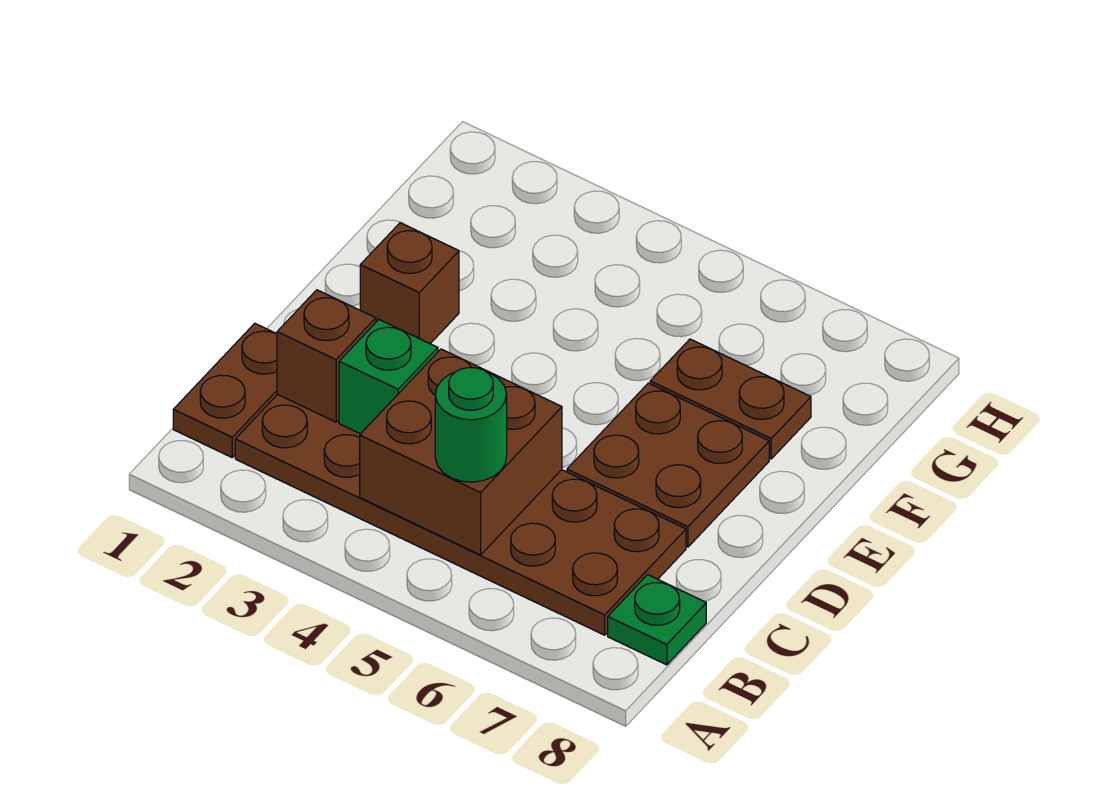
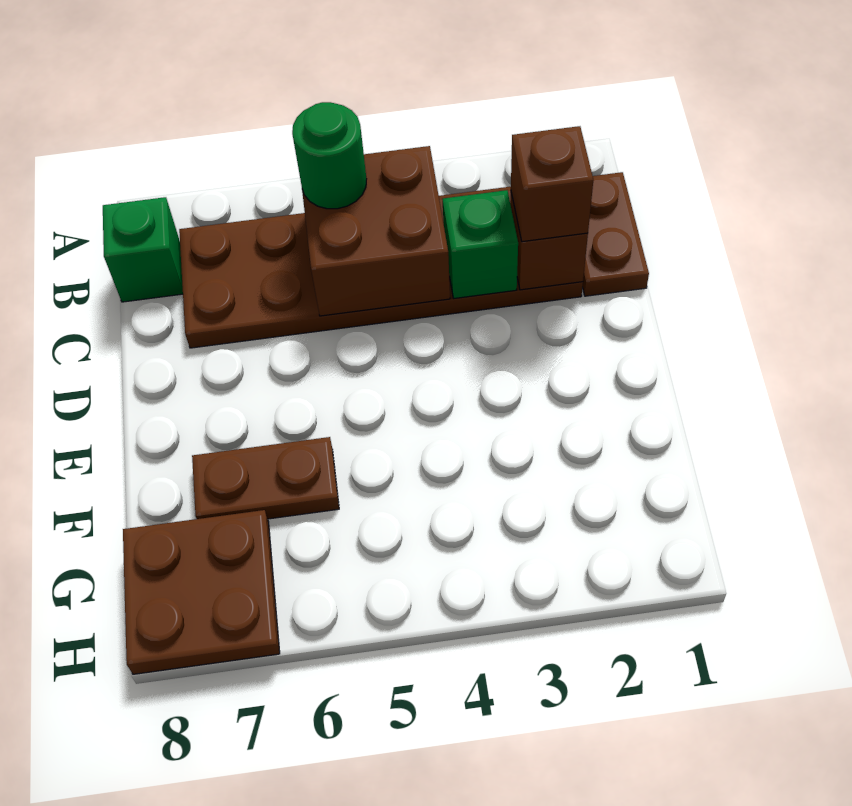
green plate B8 level 1 -> green brick B8 level 1
brown plate D6:E7 level 1 -> brown plate G7:H8 level 1
brown brick E2 level 1 -> brown brick C2 level 3

